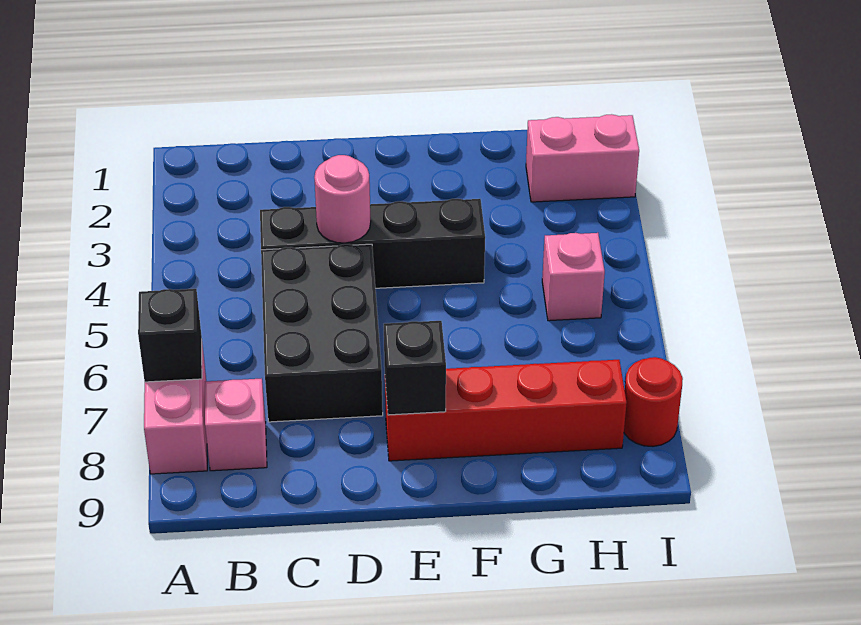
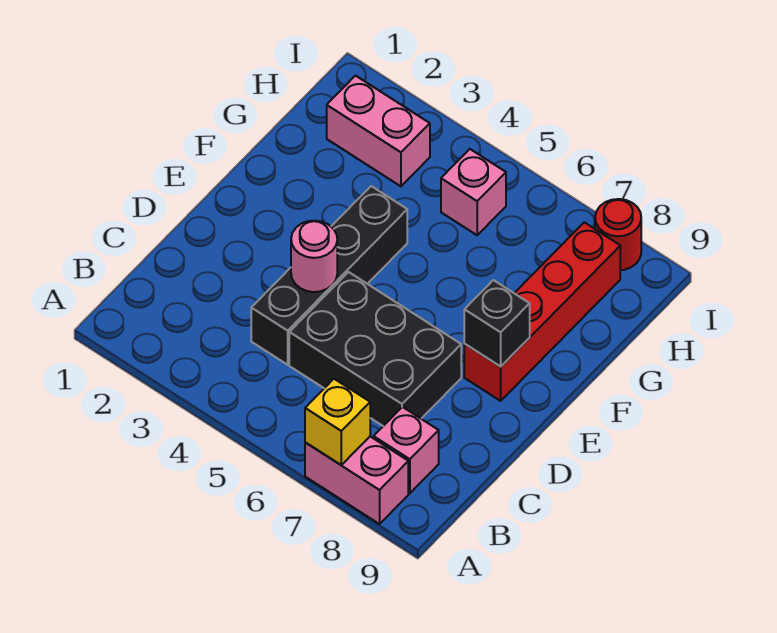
black brick A7 level 2 -> yellow brick A7 level 2
pink brick H2:I2 level 1 -> pink brick H2:H3 level 1

